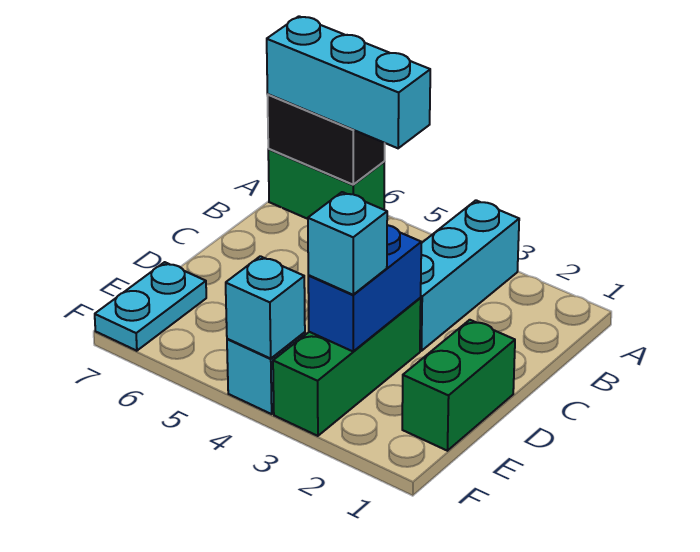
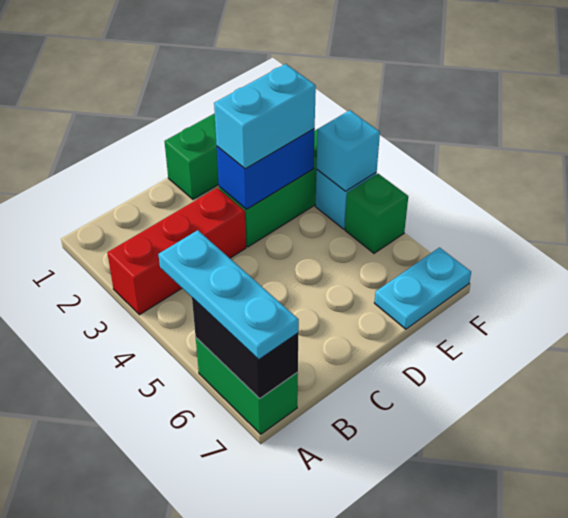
cyan brick A3:C3 level 1 -> red brick A3:C3 level 1
cyan brick A5:A7 level 3 -> cyan plate A5:A7 level 3
cyan brick E3 level 3 -> cyan brick D3:E3 level 3
none -> green brick F5 level 1

